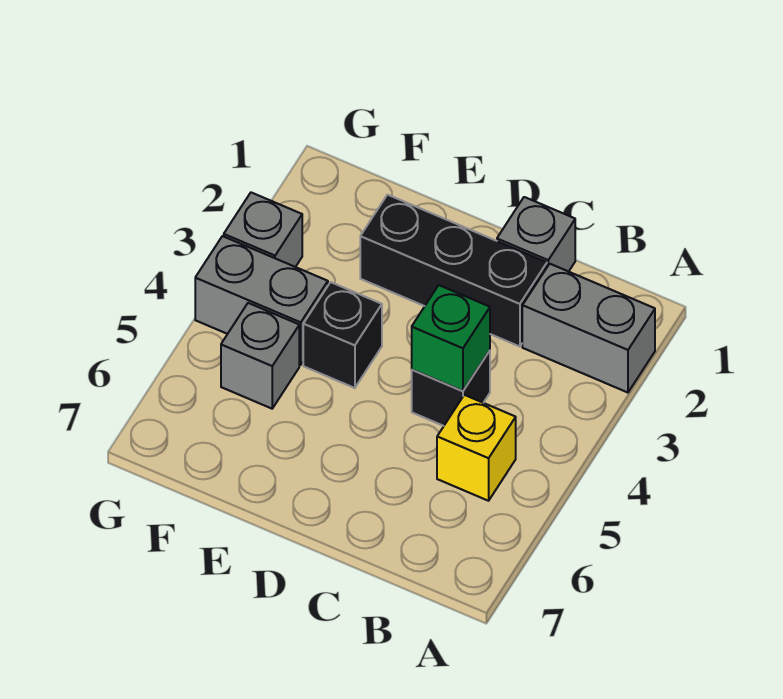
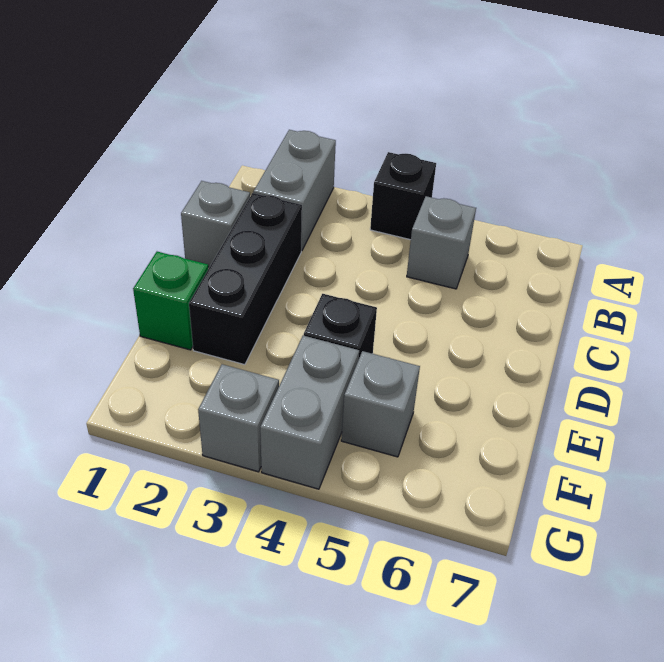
yellow brick B5 level 1 -> grey brick B5 level 1
black brick C4 level 1 -> black brick A4 level 1
green brick C4 level 2 -> green brick E1 level 1

